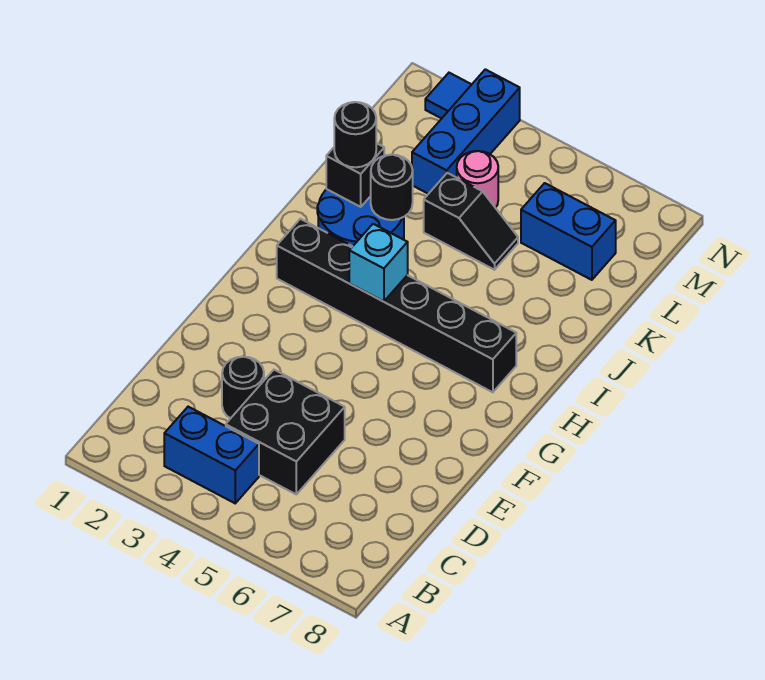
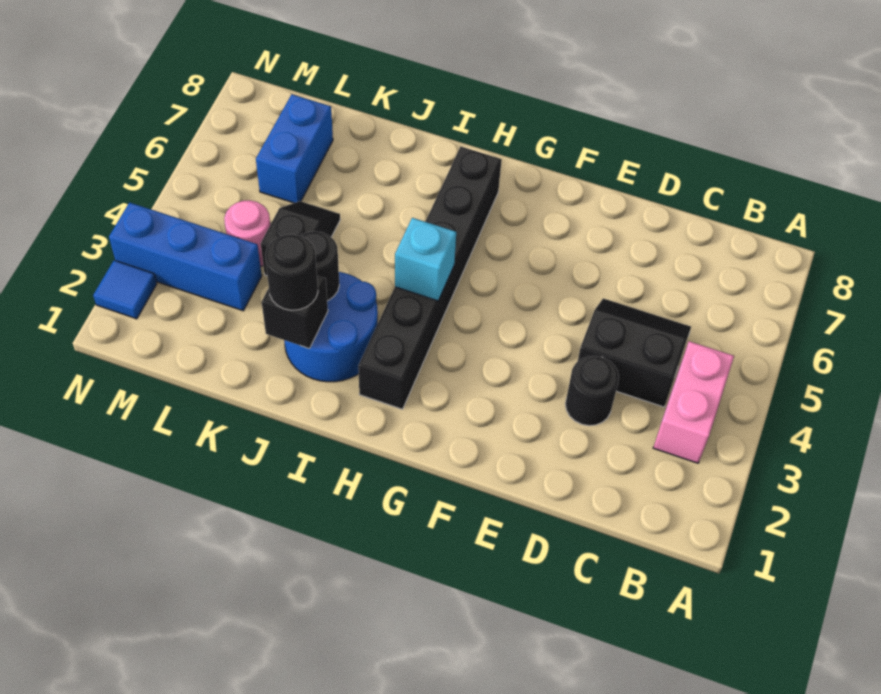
blue brick B3:B4 level 1 -> pink brick B3:B4 level 1
black brick C4:D5 level 1 -> black slope C4:D5 level 1 top 4

